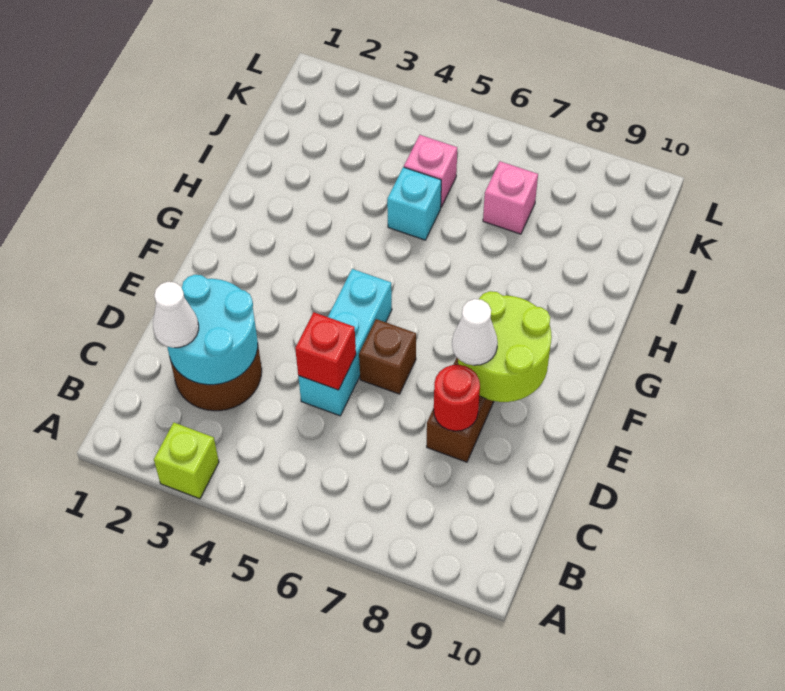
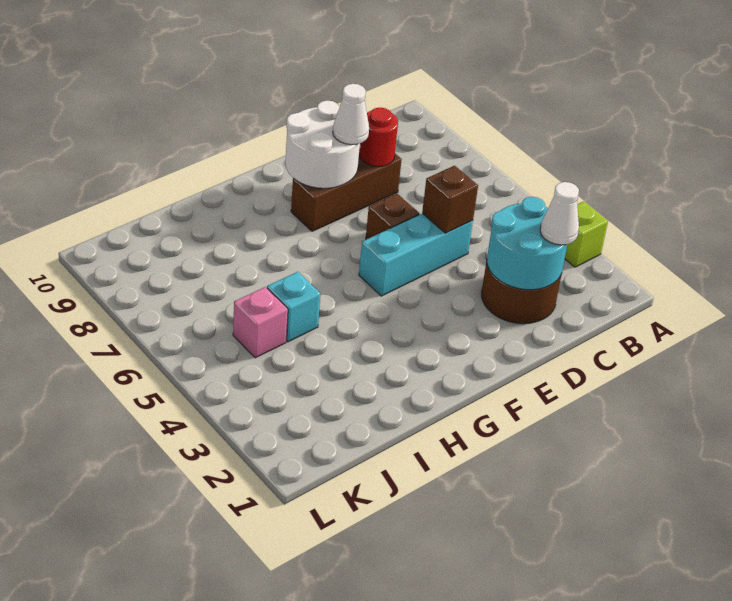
red brick D5 level 2 -> brown brick D5 level 2
lime round brick E8:F9 level 2 -> white round brick E8:F9 level 2
pink brick J7 level 1 -> none

